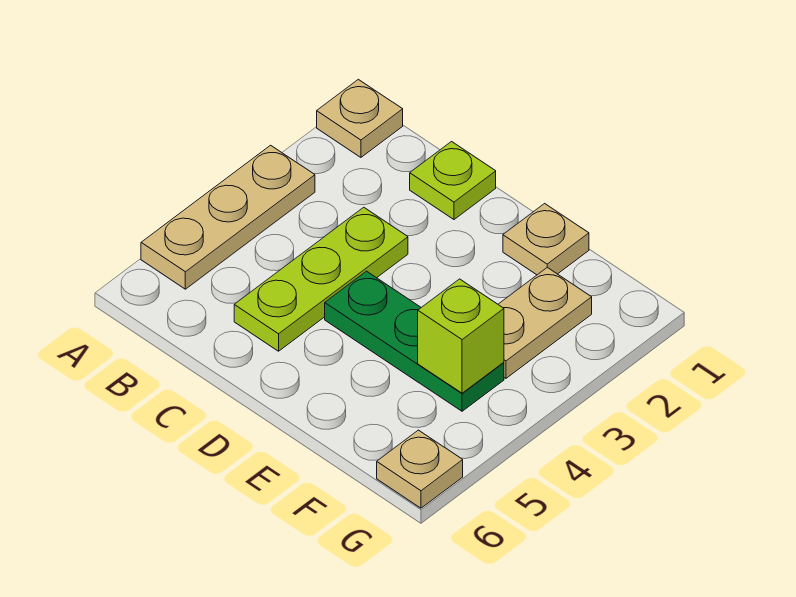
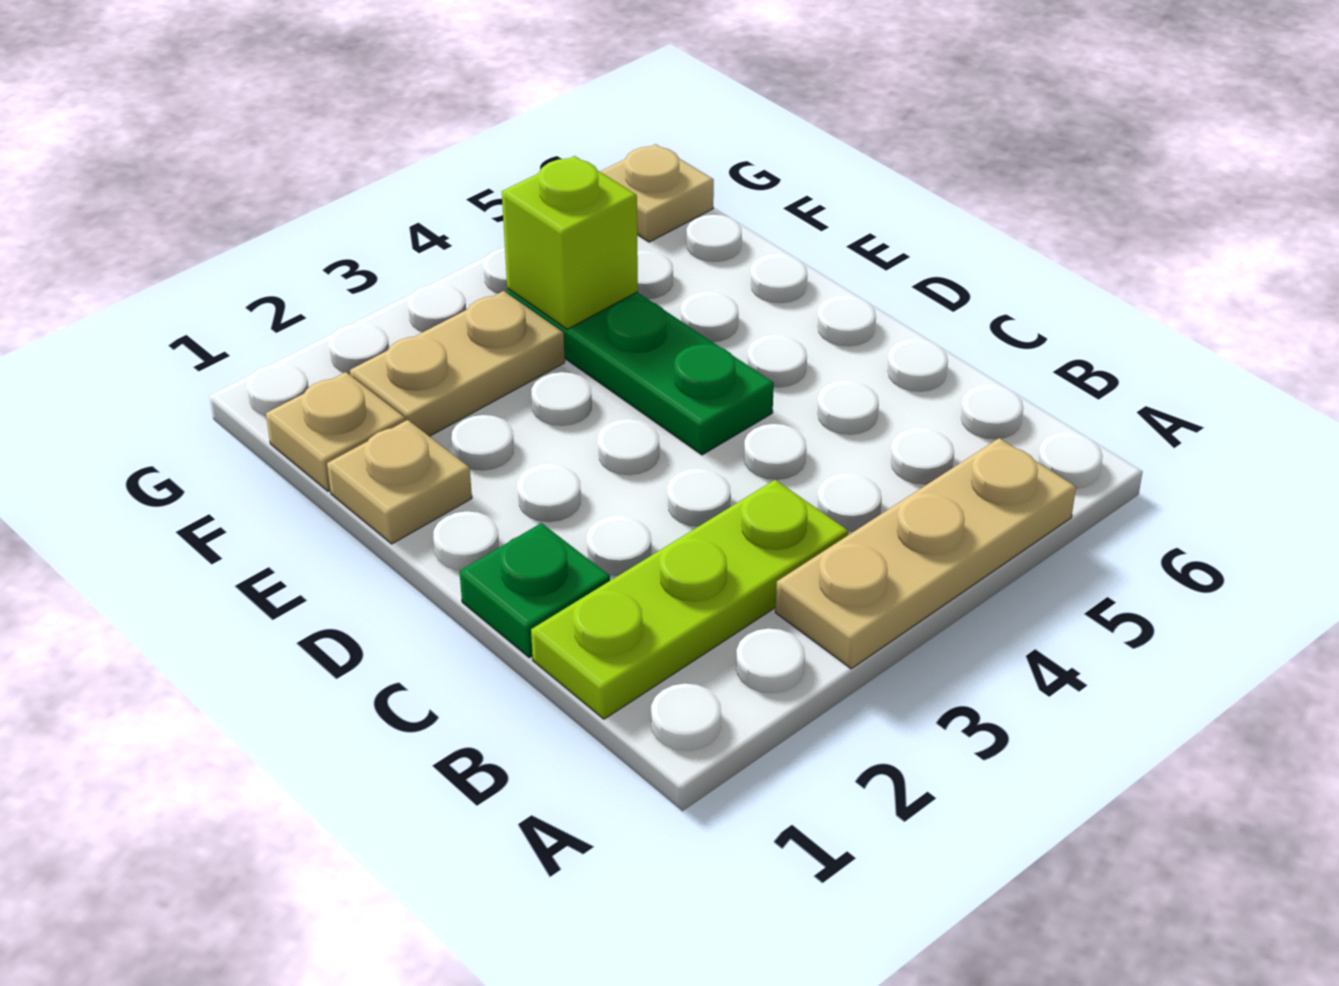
tan plate A1 level 1 -> tan plate F1 level 1
lime plate C1 level 1 -> green plate C1 level 1
lime plate C3:C5 level 1 -> lime plate B1:B3 level 1

